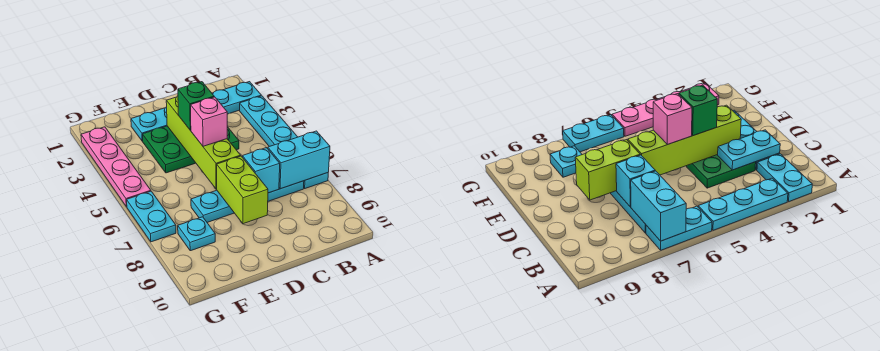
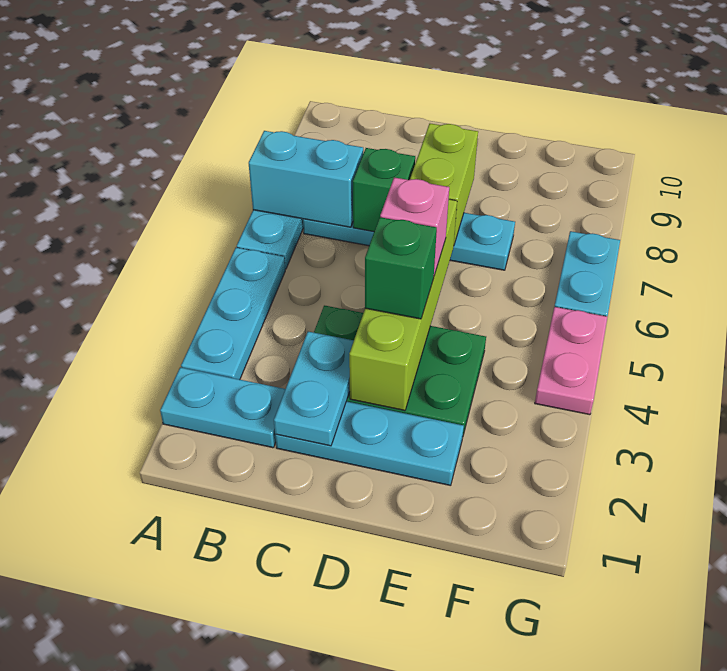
cyan brick C7 level 2 -> green brick C7 level 2
cyan plate F8 level 1 -> none
pink plate G2:G5 level 1 -> pink plate G4:G5 level 1

